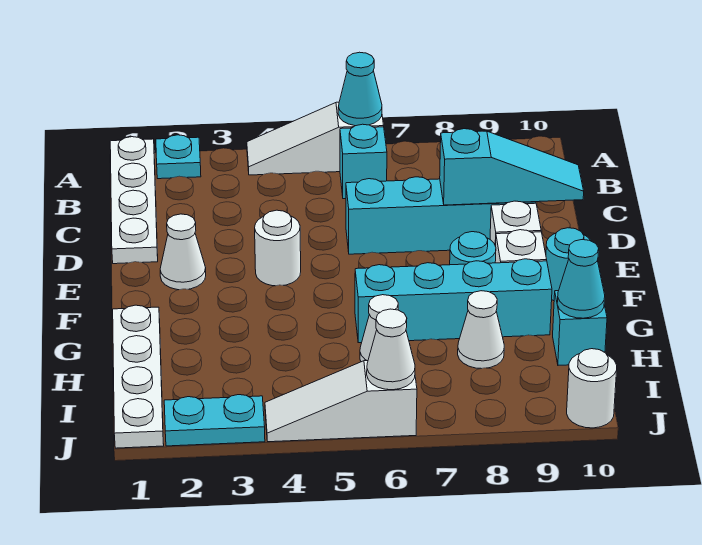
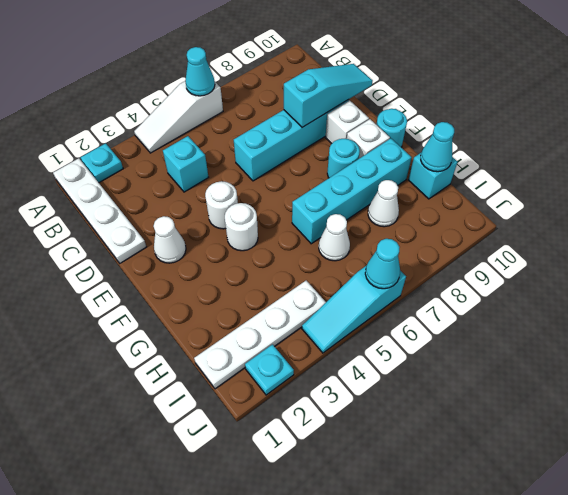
cyan brick B6 level 1 -> cyan brick C4 level 1
white plate G1:J1 level 1 -> white plate I1:I4 level 1
cyan plate J2:J3 level 1 -> cyan plate J2 level 1
white slope J4:J6 level 1 top 6 -> cyan slope J4:J6 level 1 top 6
white cone J6 level 2 -> cyan cone J6 level 2
white round brick J10 level 1 -> white round brick F4 level 1

